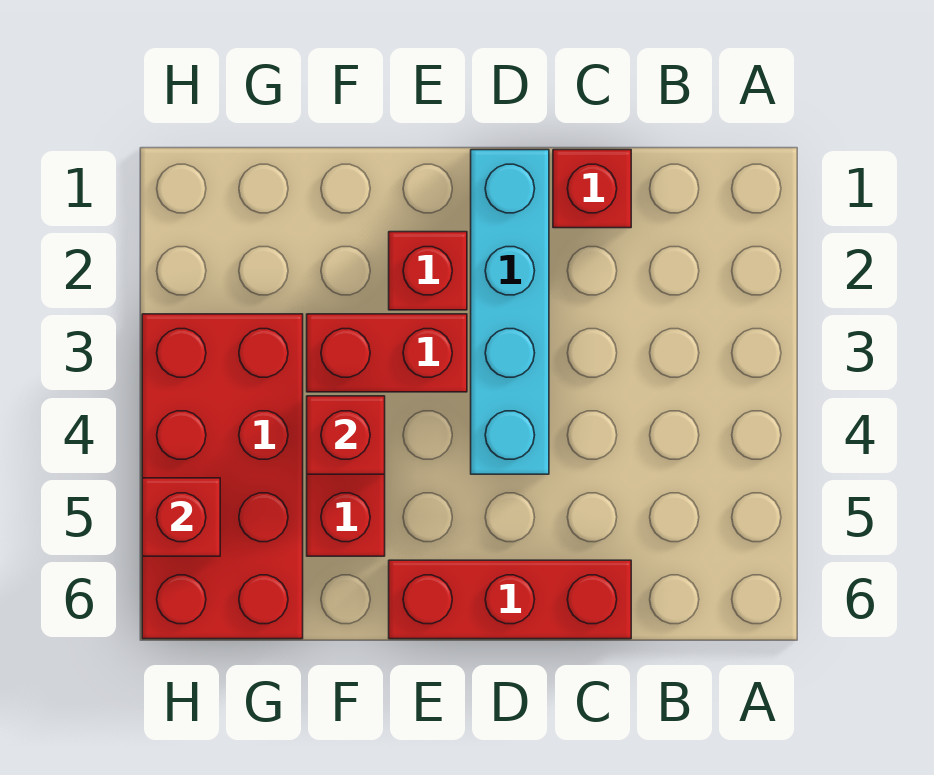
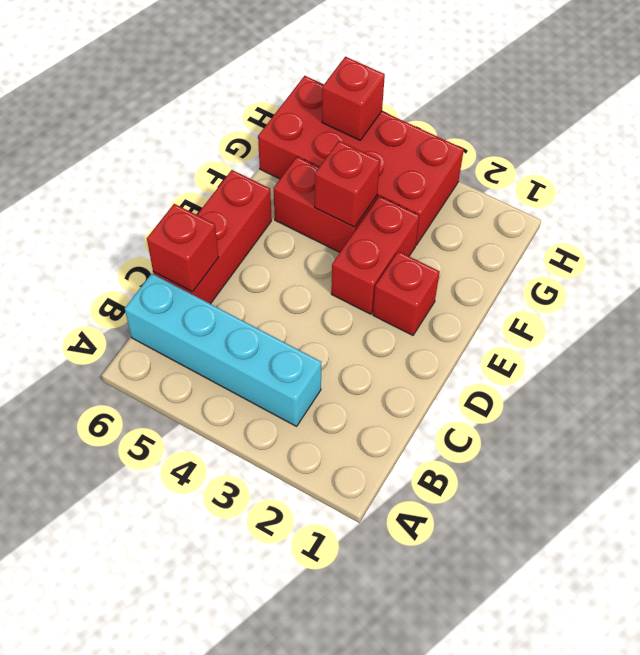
red brick C1 level 1 -> red brick C6 level 2
cyan brick D1:D4 level 1 -> cyan brick B3:B6 level 1

